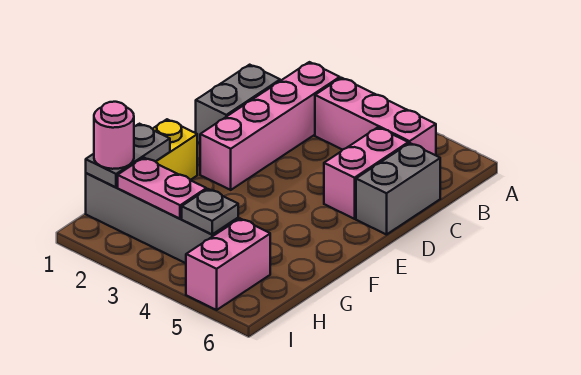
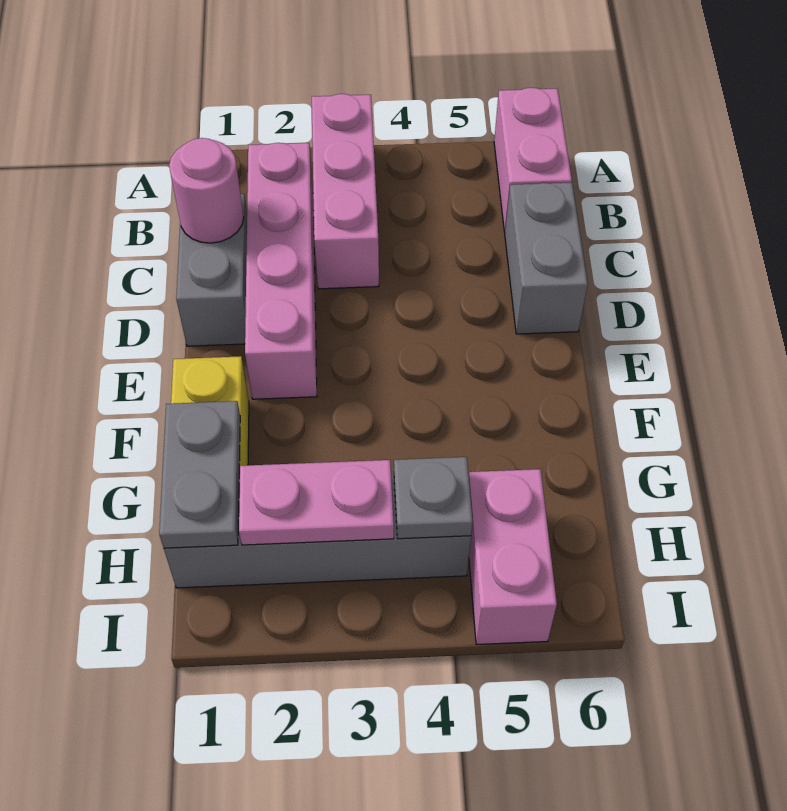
pink brick B3:B5 level 1 -> pink brick A3:C3 level 1
pink brick C5:D5 level 1 -> pink brick A6:B6 level 1
pink round brick H1 level 3 -> pink round brick C1 level 2

